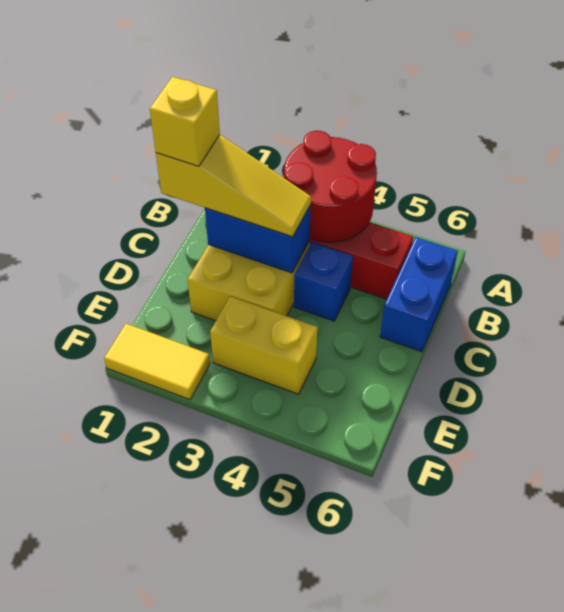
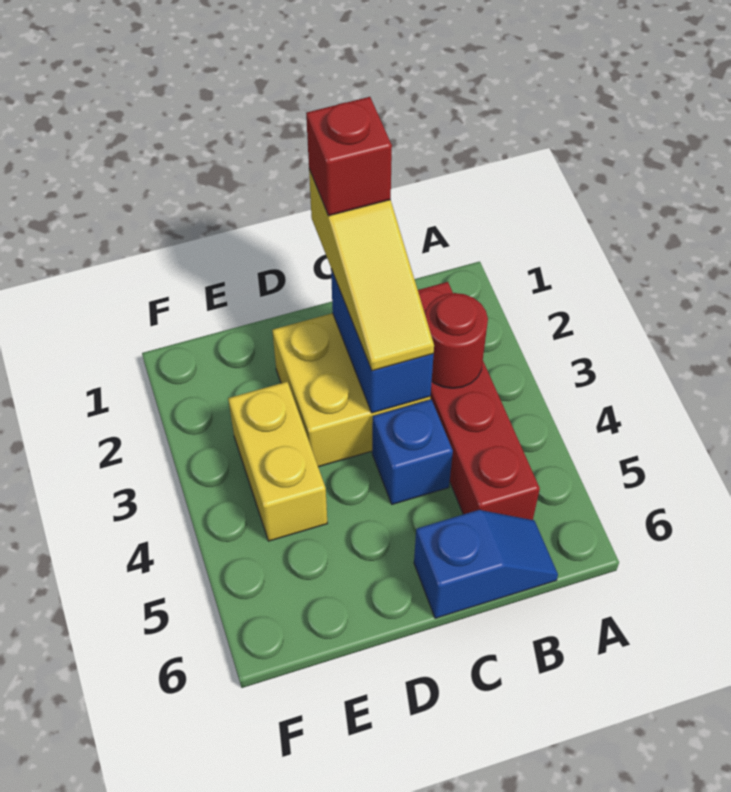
red round brick A3:B4 level 2 -> red round brick B3 level 2
blue brick B6:C6 level 1 -> blue slope B6:C6 level 1 top C
yellow brick C1 level 4 -> red brick C1 level 4
yellow tile F1:F2 level 1 -> none

